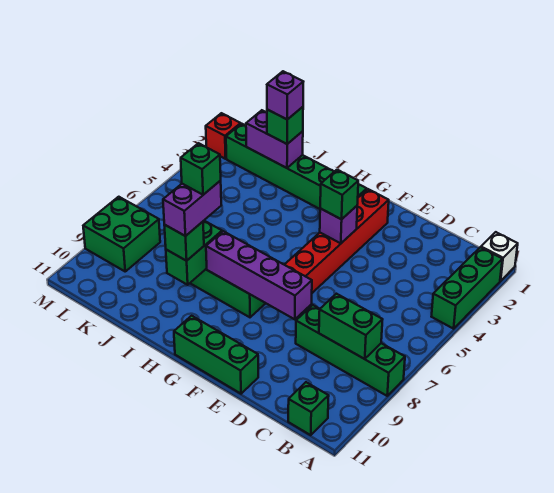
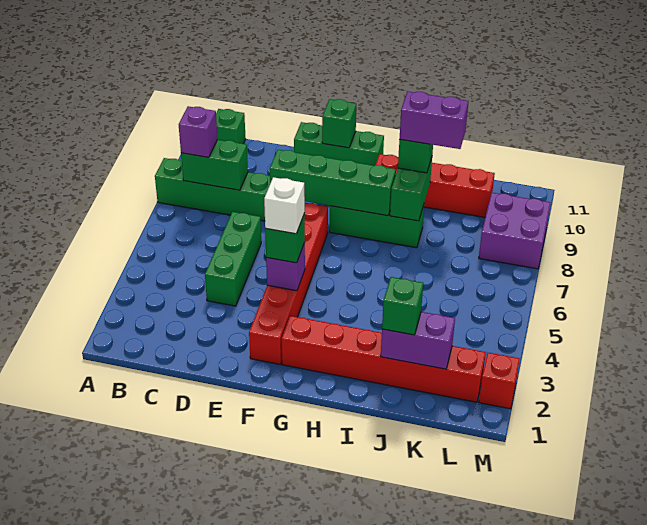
white brick A1 level 1 -> white brick F4 level 4
green brick A2:A4 level 1 -> green brick D4:D6 level 1
purple brick E8:H8 level 2 -> green brick E8:H8 level 2
green brick G2:L2 level 1 -> red brick G2:L2 level 1
none -> red brick H10:K10 level 1
purple brick I8:I9 level 4 -> purple brick I9:J9 level 4
green brick I8 level 5 -> green brick F11 level 2
purple brick J2 level 4 -> purple brick B8 level 3
green brick L8:M9 level 1 -> purple brick L8:M9 level 1

